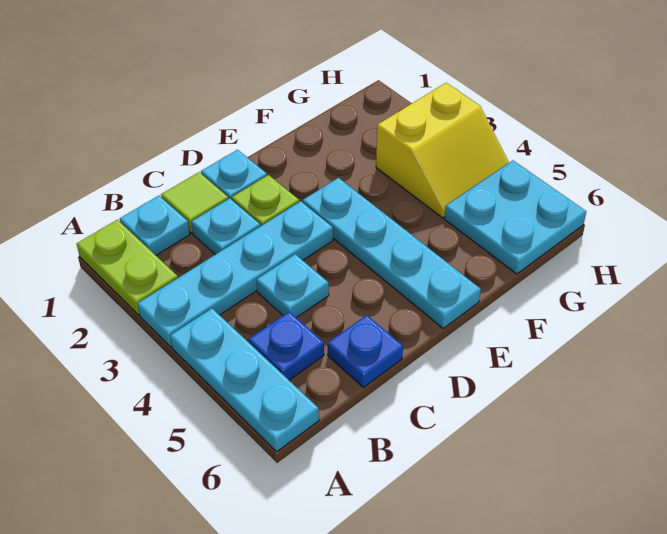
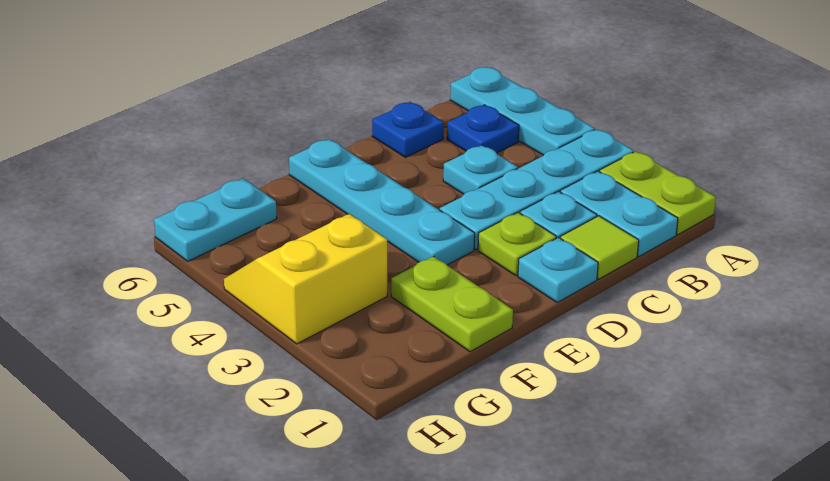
cyan plate B1 level 1 -> cyan plate B1:B2 level 1
none -> lime plate F1:F2 level 1
cyan plate G5:H6 level 1 -> cyan plate G6:H6 level 1

